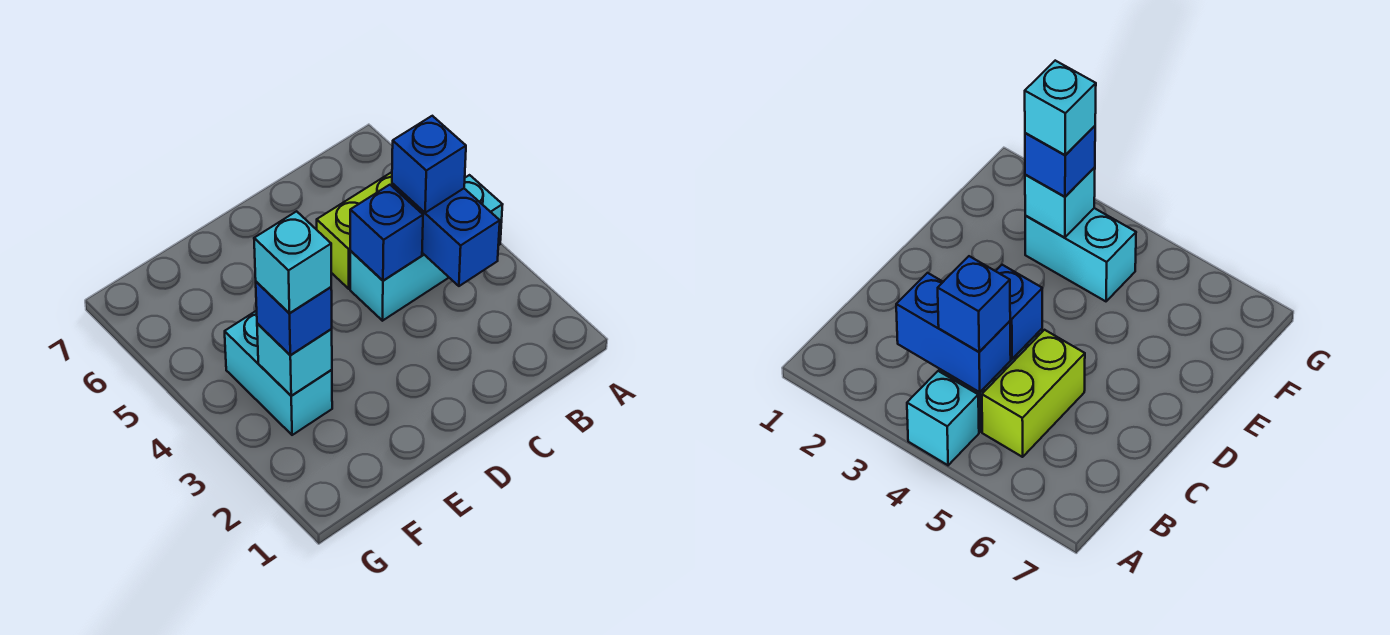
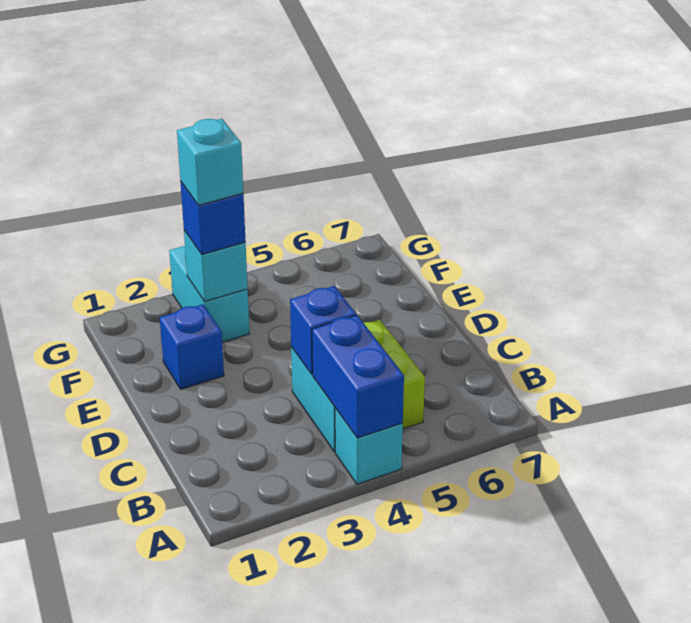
blue brick B3:B4 level 2 -> blue brick A4:B4 level 2
blue brick B4 level 3 -> blue brick E2 level 1
cyan brick F3:F4 level 1 -> cyan brick F3:G3 level 1

